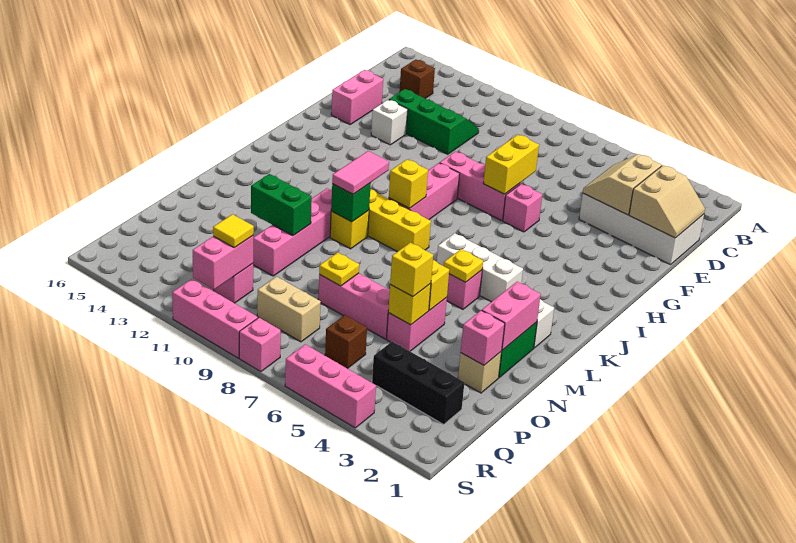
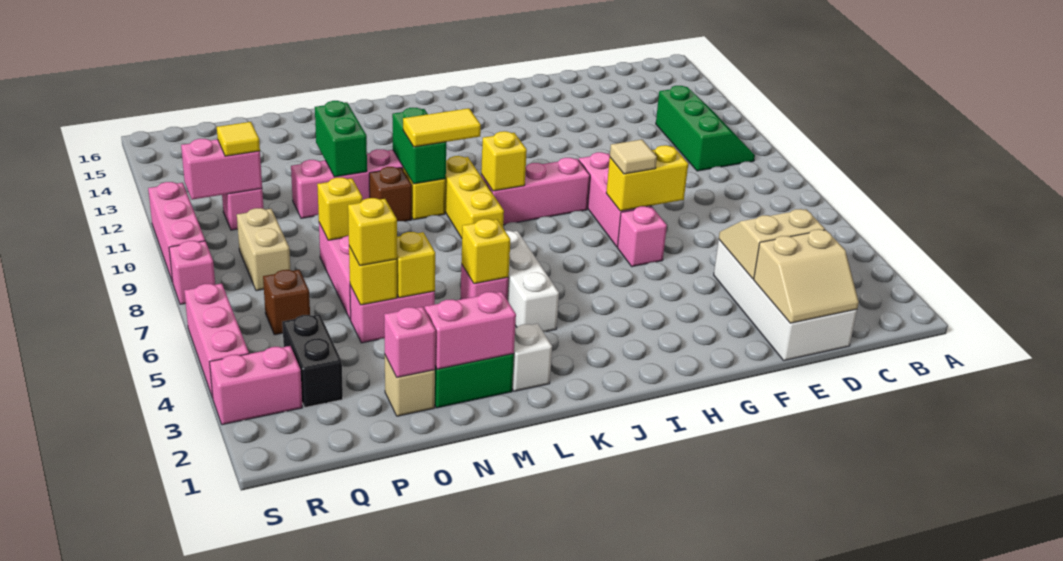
brown brick C14 level 1 -> brown brick M10 level 1
green slope D11:E13 level 1 top E -> green slope B10:C12 level 1 top C
pink brick E15:F15 level 1 -> pink brick R3:S3 level 1
white brick F13 level 1 -> none
none -> tan tile G7 level 3
pink tile K10:L10 level 3 -> yellow tile K10:L10 level 3
yellow plate L5 level 2 -> yellow brick L5 level 2
green brick L10 level 2 -> green brick L10:L11 level 2
yellow plate O8 level 2 -> yellow brick O8 level 2
black brick Q2:Q4 level 1 -> black brick Q3:Q4 level 1

